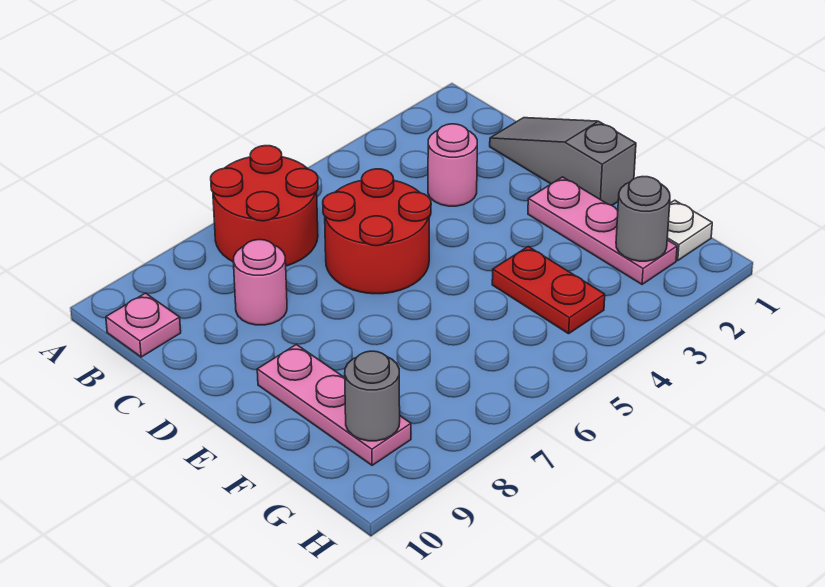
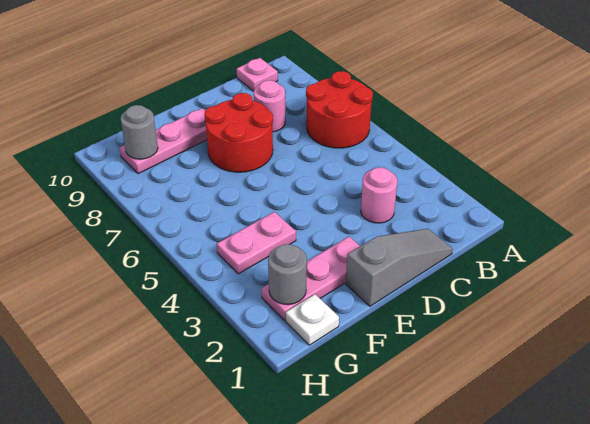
red round brick C5:D6 level 1 -> red round brick D7:E8 level 1
red plate F4:G4 level 1 -> pink plate F4:G4 level 1

